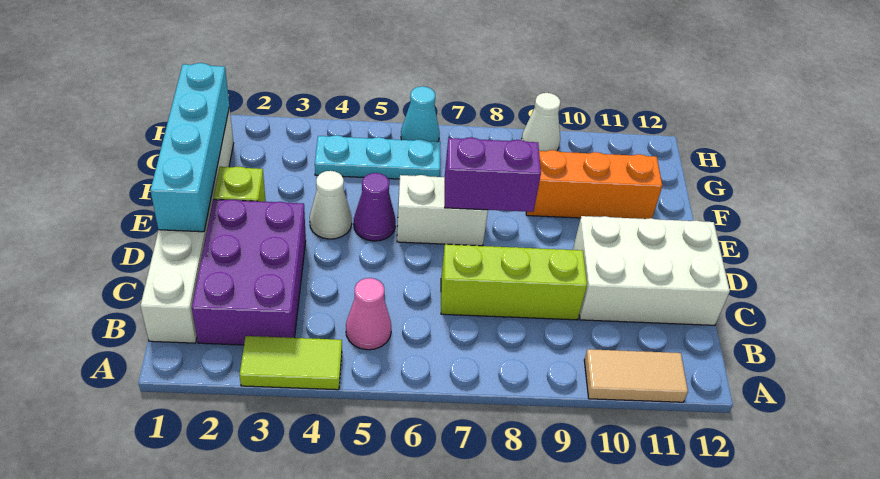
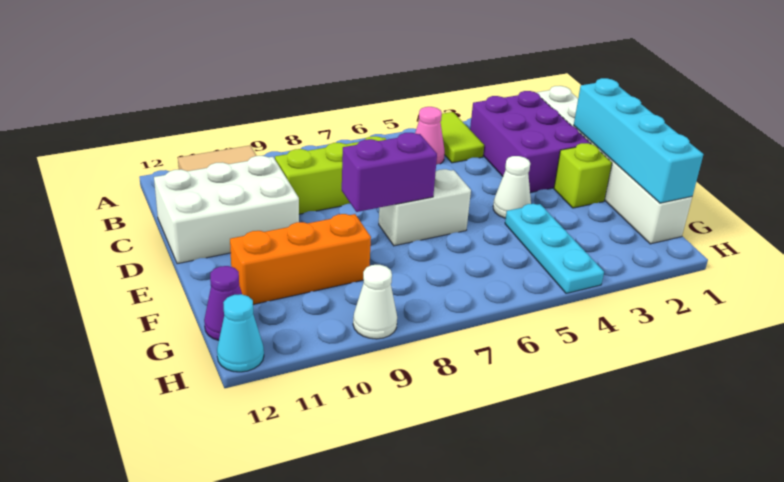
lime tile A3:A4 level 1 -> lime tile A4:B4 level 1
purple cone E5 level 1 -> purple cone G12 level 1
cyan plate G4:G6 level 1 -> cyan plate F4:H4 level 1
cyan cone H6 level 1 -> cyan cone H12 level 1

